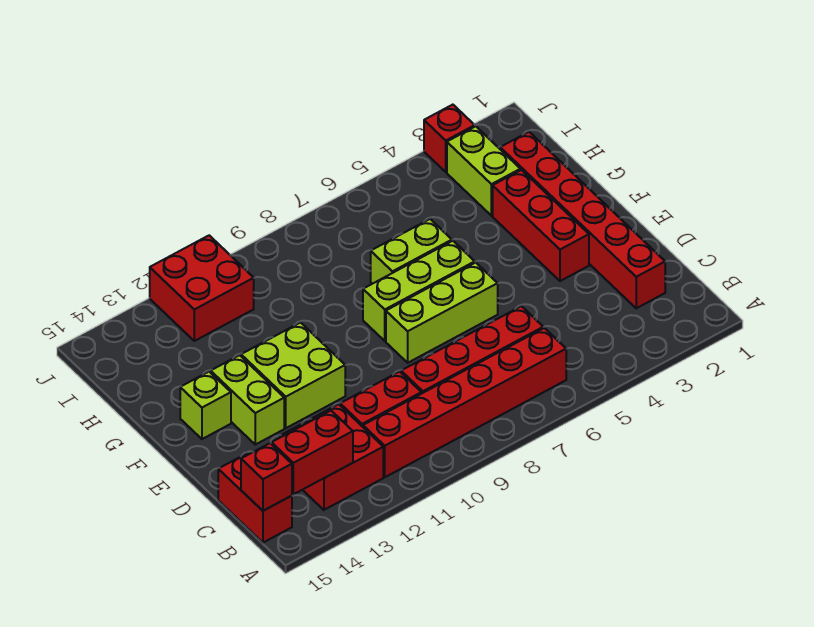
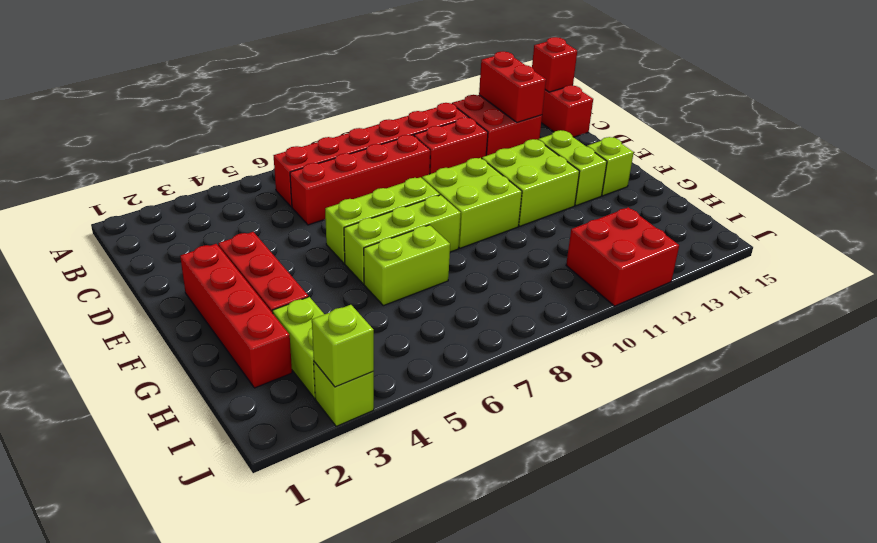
red brick B13:B14 level 2 -> red brick B13:C13 level 2
red brick C2:H2 level 1 -> red brick E2:H2 level 1
none -> lime brick E9:F10 level 1
red brick J3 level 1 -> lime brick J3 level 1
none -> lime brick J3 level 2

